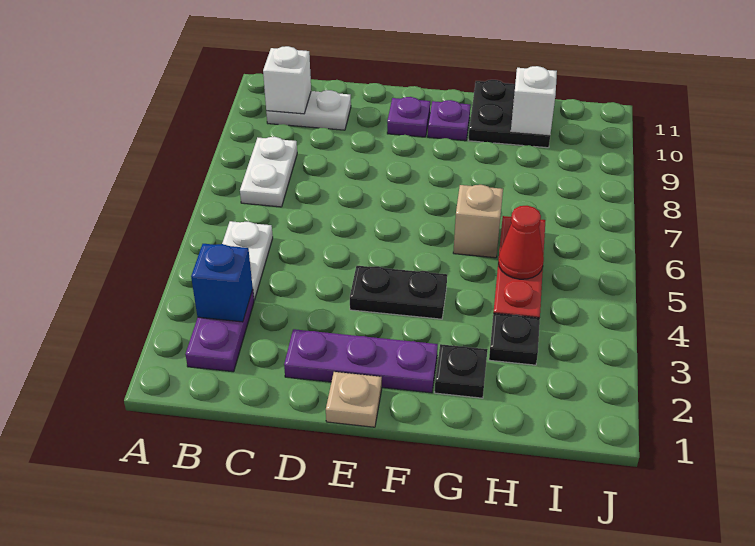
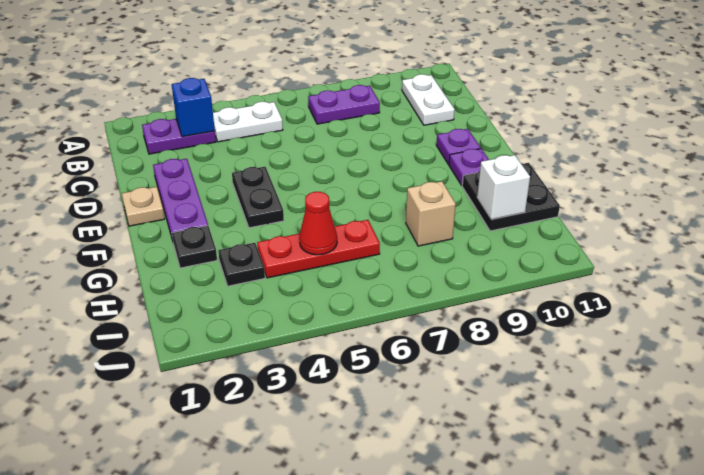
white plate B7:B8 level 1 -> purple plate B7:B8 level 1
white brick B10 level 2 -> none
tan brick G6 level 1 -> tan brick H8 level 1

